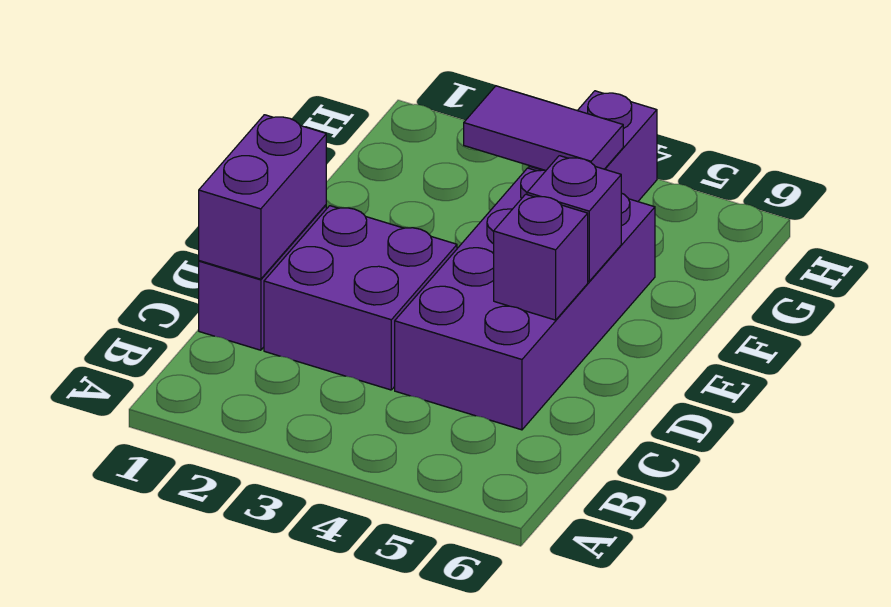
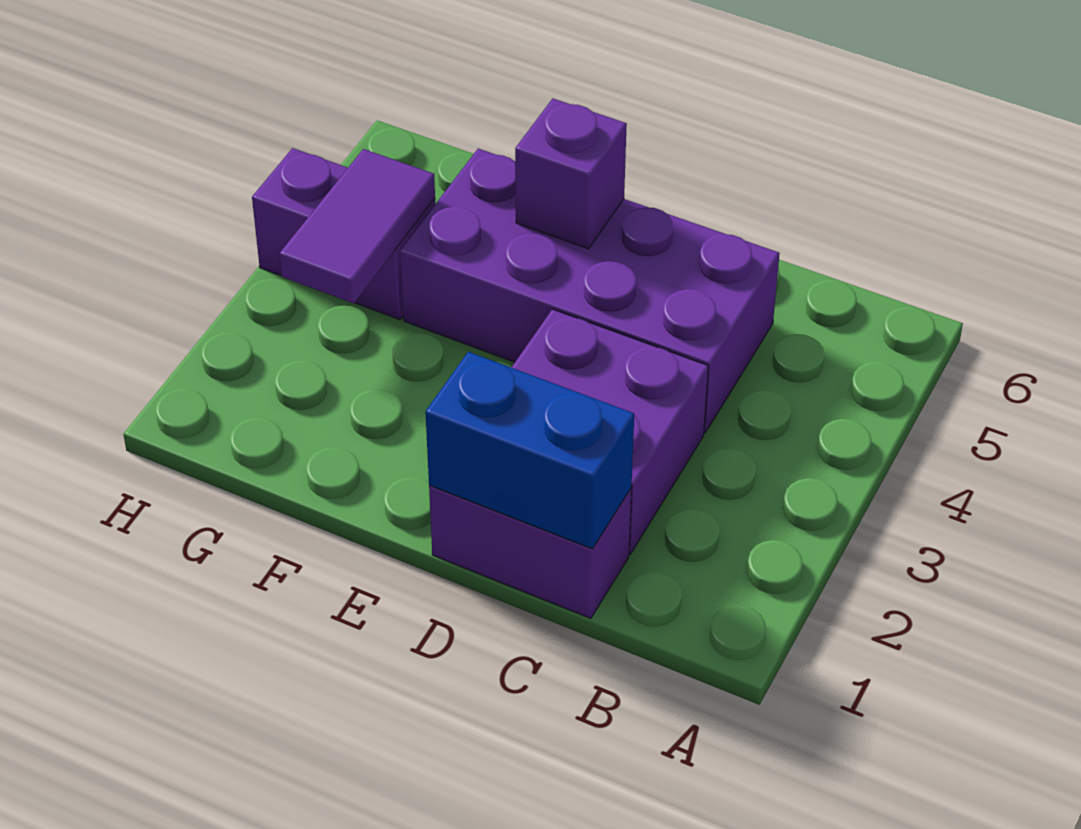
purple brick C1:D1 level 2 -> blue brick C1:D1 level 2
purple brick D5 level 2 -> none

